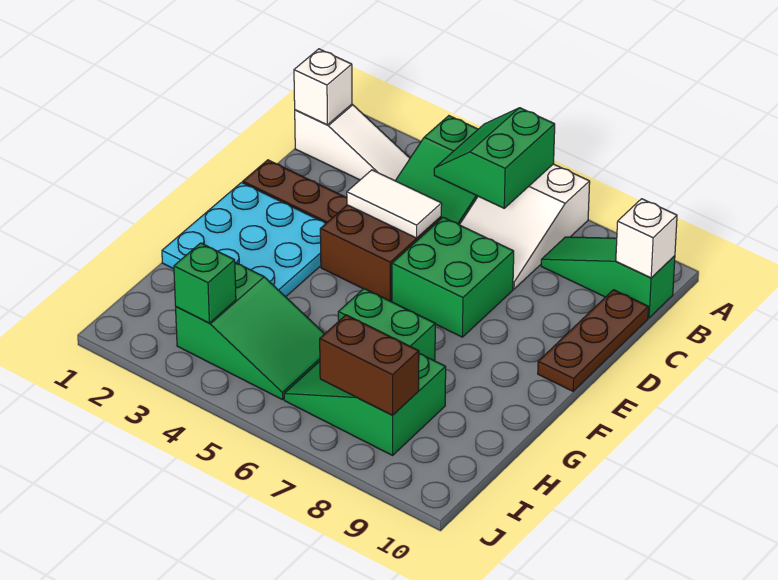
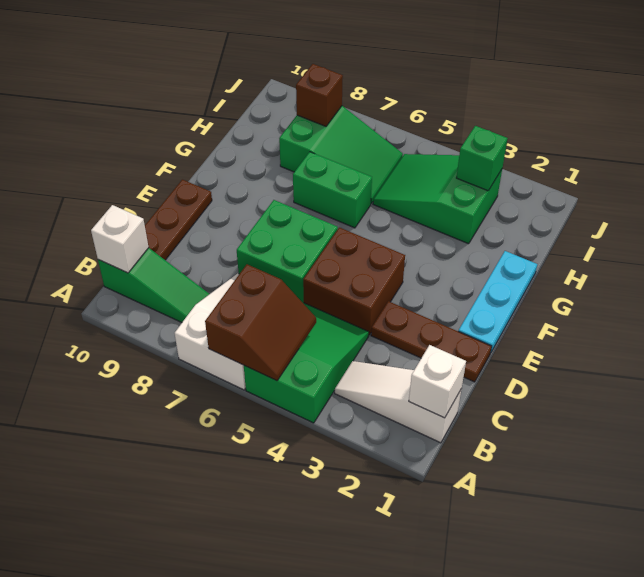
green slope A5:B6 level 2 top 6 -> brown slope A5:B6 level 2 top 6
white tile D4:D5 level 2 -> none
cyan plate E1:G3 level 1 -> cyan plate E1:G1 level 1
brown brick I7:I8 level 2 -> brown brick I8 level 2

